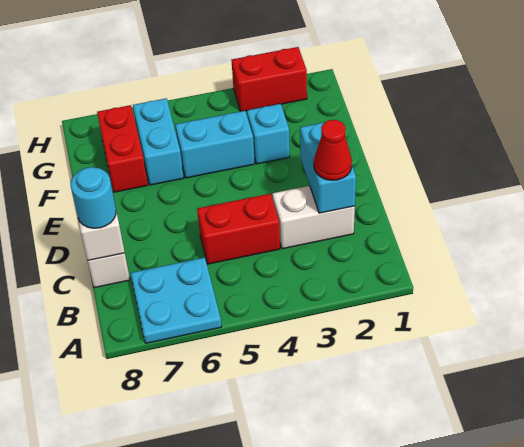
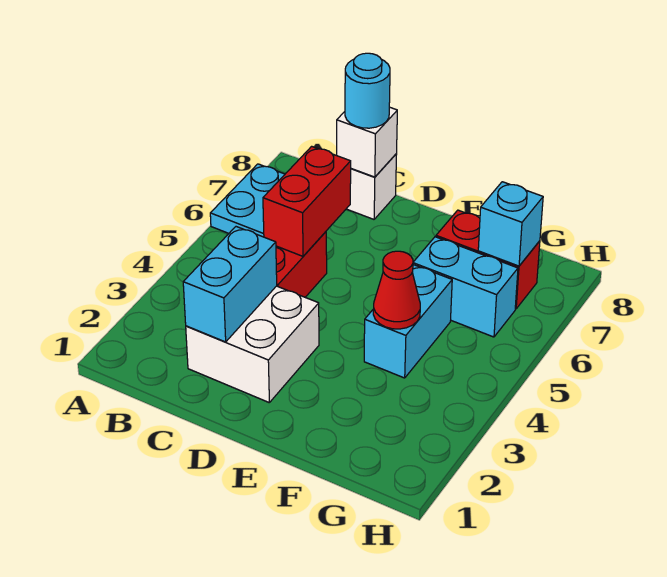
white brick C2:C3 level 1 -> white brick C2:D3 level 1
cyan brick C2:D2 level 2 -> cyan brick C2:C3 level 2
red cone C2 level 3 -> red cone F4 level 2
cyan brick F3 level 1 -> cyan brick G7 level 2
red brick H2:H3 level 1 -> red brick C5:C6 level 2

